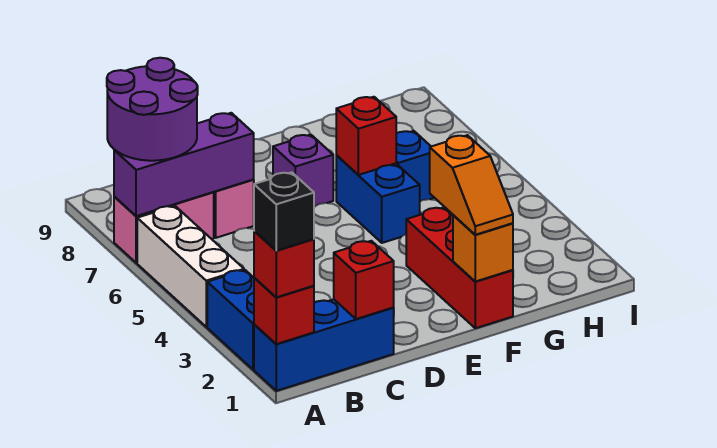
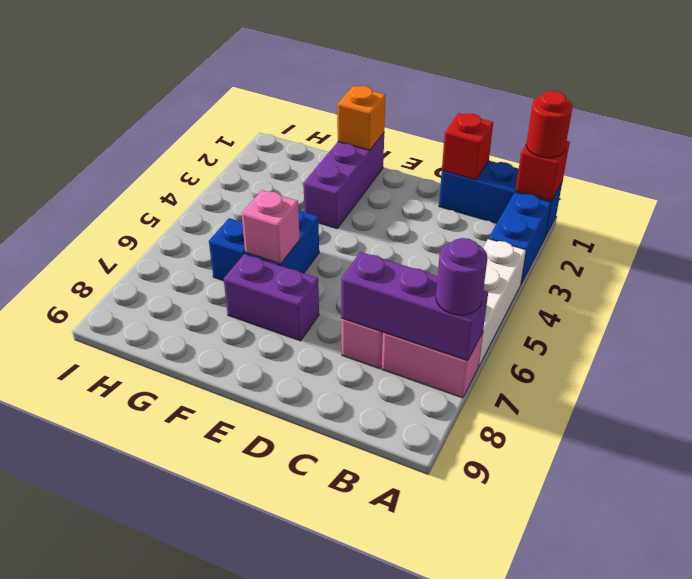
red brick A1 level 3 -> red round brick A1 level 3
black brick A1 level 4 -> none
purple round brick A7:B8 level 3 -> purple round brick A7 level 3
purple brick E7 level 1 -> purple brick E7:F7 level 1
red brick F1:F3 level 1 -> purple brick F1:F3 level 1
orange slope F1:F2 level 3 top 2 -> none
red brick F6 level 2 -> pink brick F6 level 2

